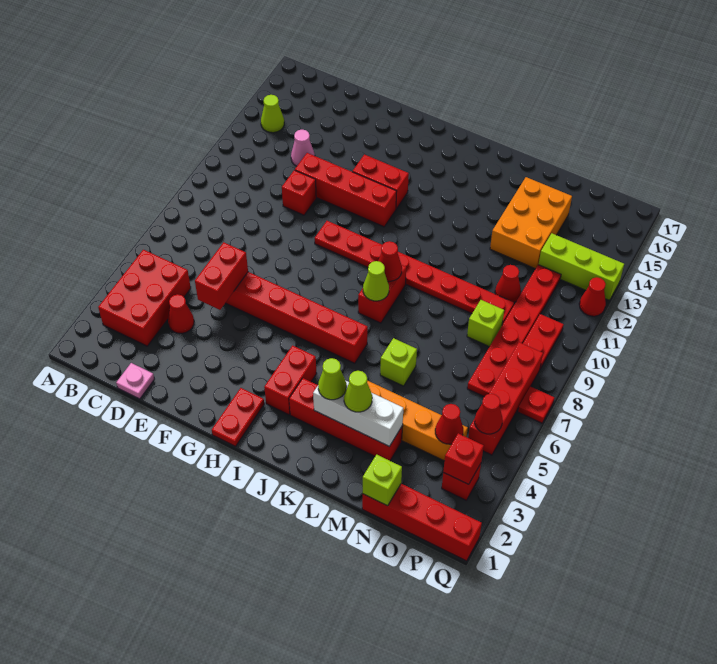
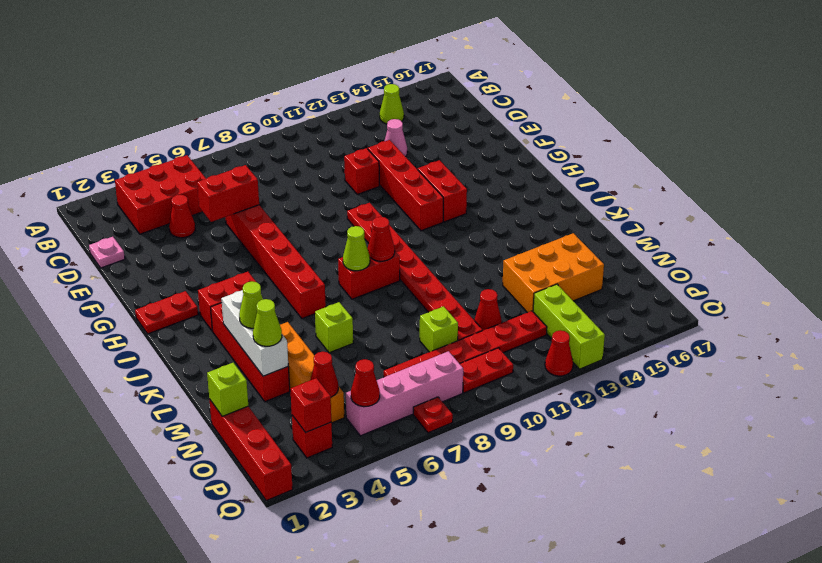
lime cone K3 level 3 -> lime cone M3 level 3
red brick P5:P8 level 1 -> pink brick P5:P8 level 1

